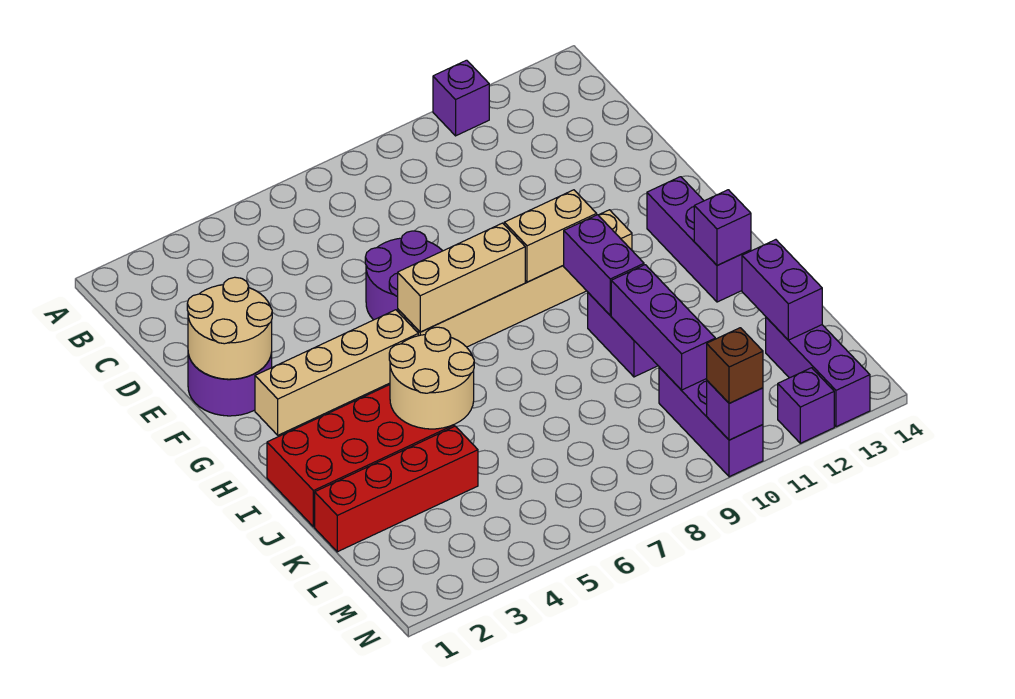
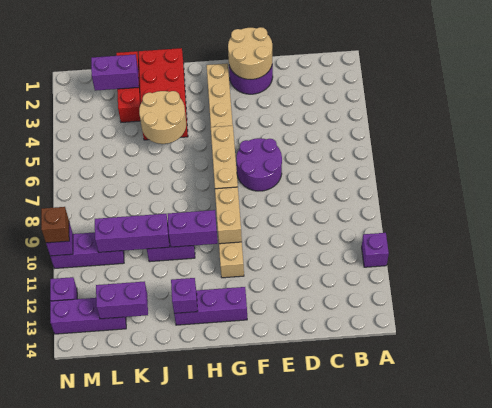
red brick K1:K4 level 1 -> red brick K1:K3 level 1
none -> purple brick K2:L2 level 2

